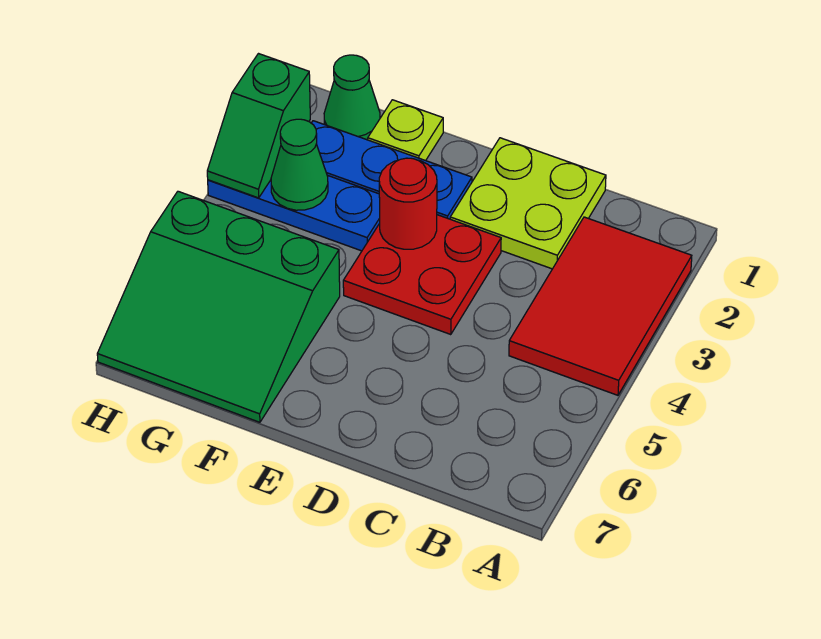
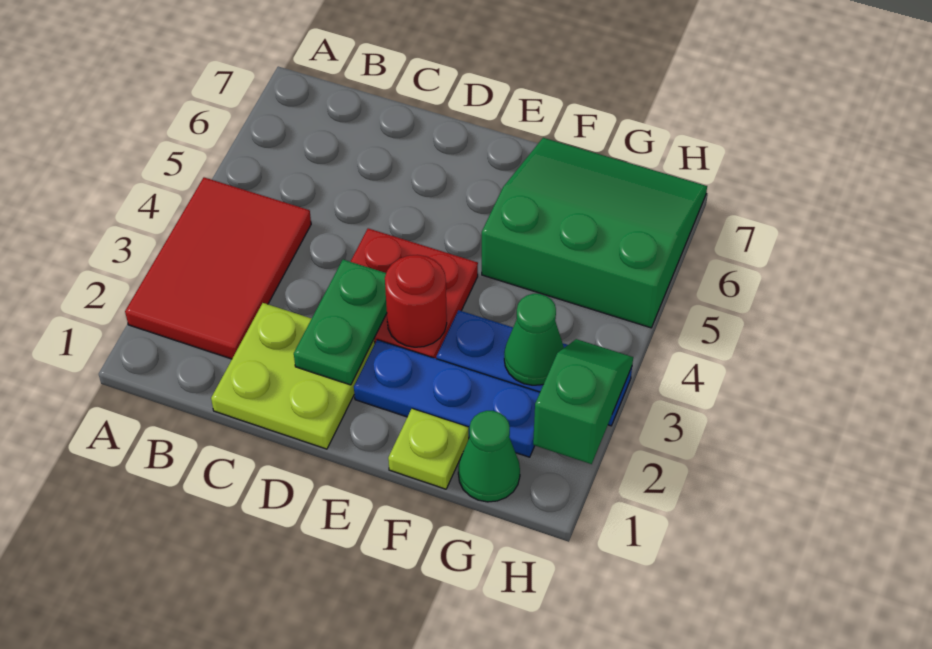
none -> green plate D2:D3 level 2

